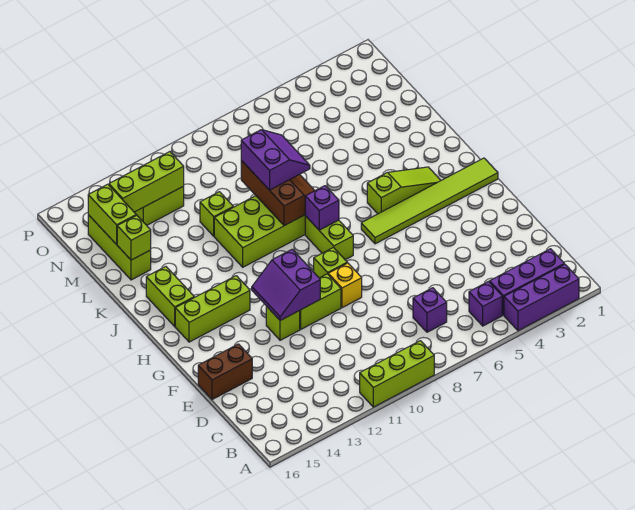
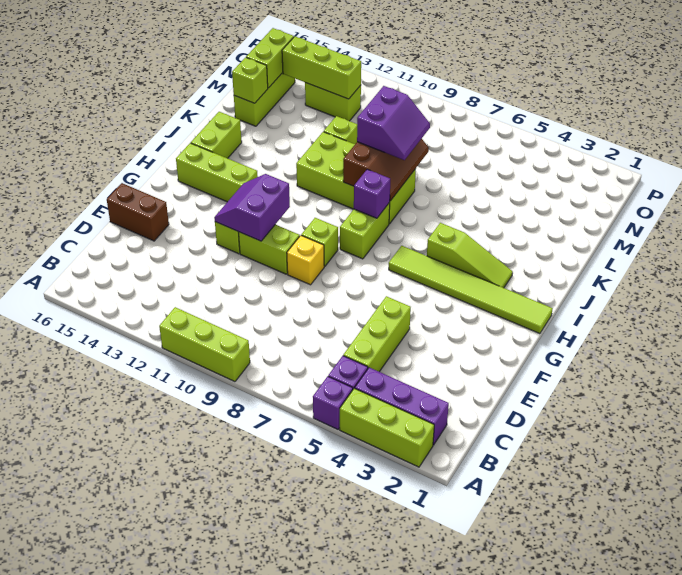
purple brick A2:A4 level 1 -> lime brick A2:A4 level 1
none -> lime brick C5:E5 level 1
purple brick C7 level 1 -> purple brick A5 level 1

